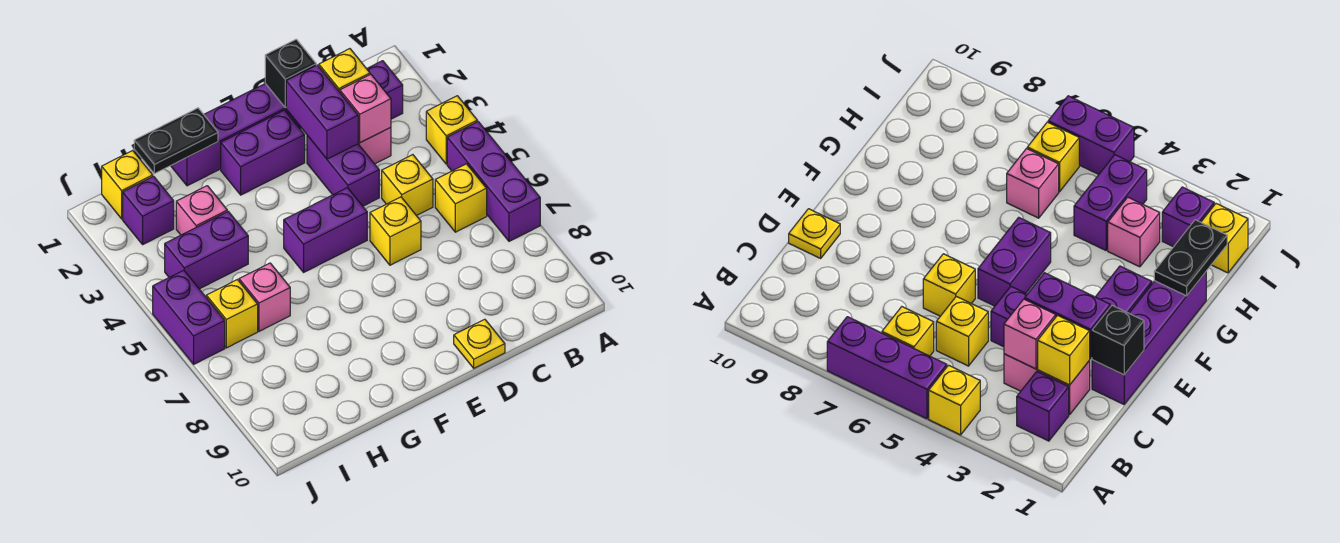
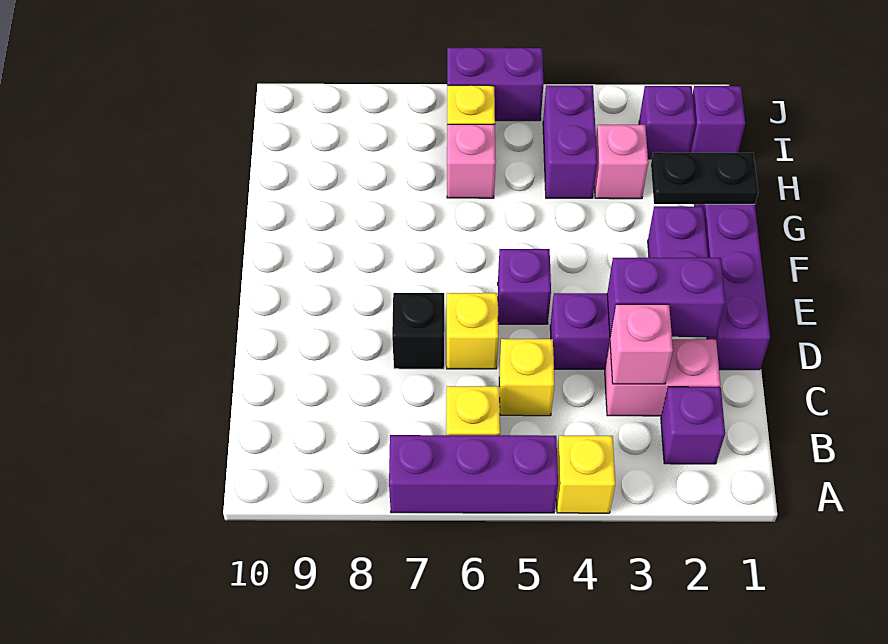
yellow brick C2 level 2 -> none
black brick D1 level 2 -> black brick D7 level 1
yellow plate D10 level 1 -> none
purple brick E5:F5 level 1 -> purple brick E5 level 1
black plate G1:H1 level 2 -> black plate G1:G2 level 2
yellow brick I1 level 1 -> purple brick I1 level 1

